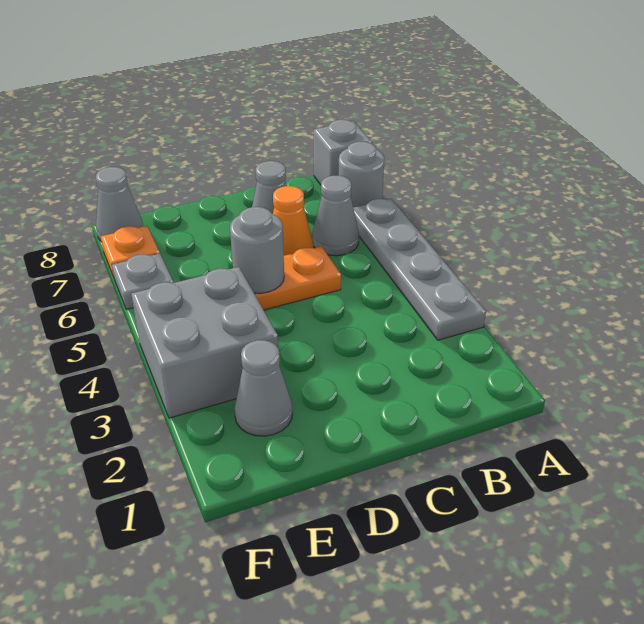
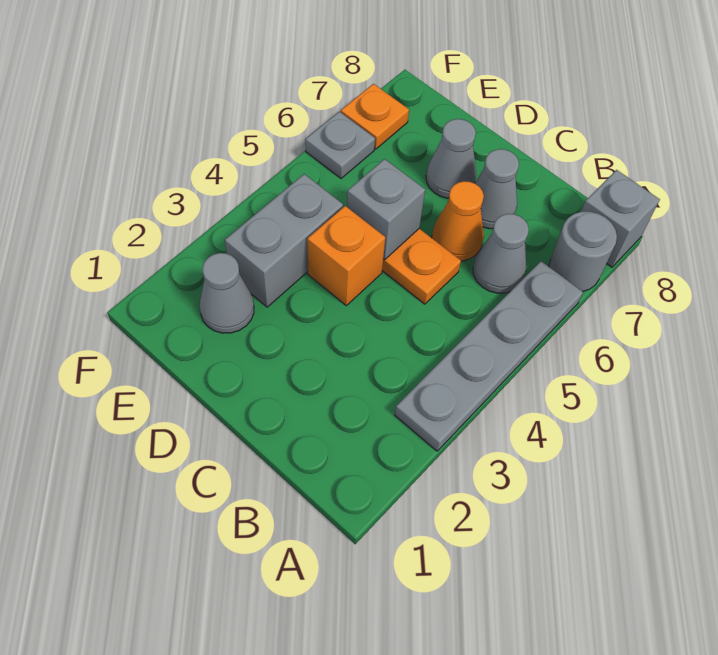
none -> orange brick D4 level 1
grey round brick D5 level 2 -> grey brick D5 level 2
grey brick E3:F4 level 1 -> grey brick E3:E4 level 1
grey cone F8 level 1 -> grey cone D7 level 1

